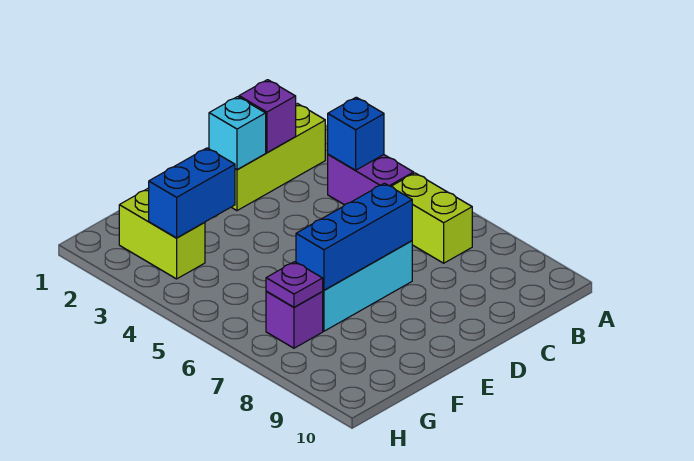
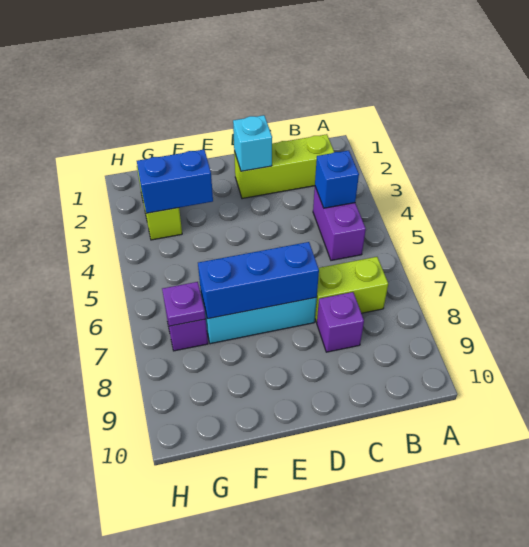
lime brick B6:B7 level 1 -> lime brick B7:C7 level 1
purple brick C2 level 2 -> purple brick C8 level 1

